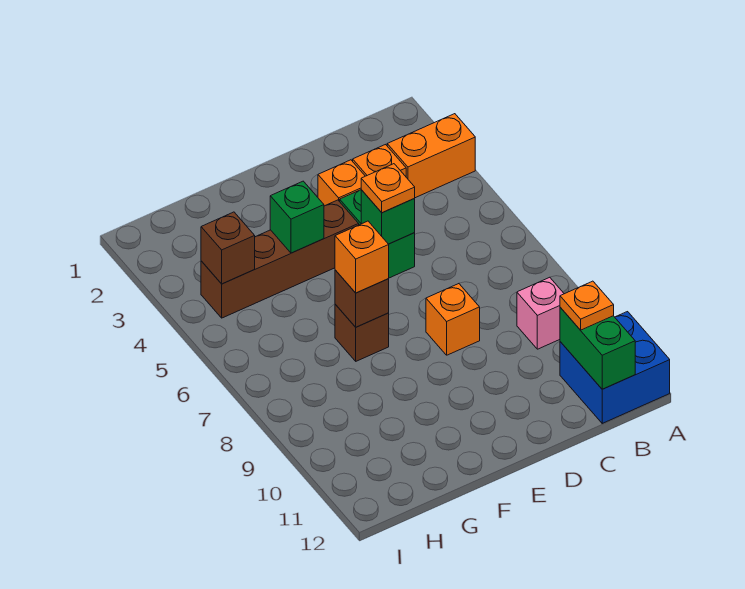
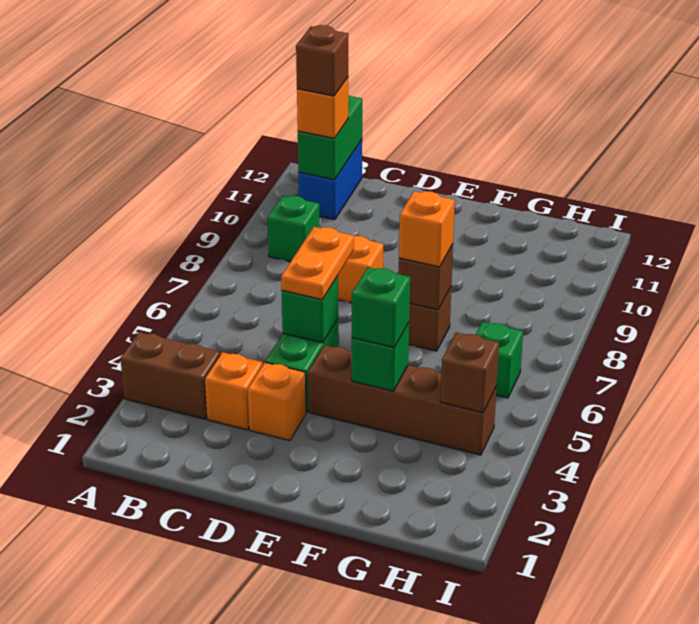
orange brick A3:B3 level 1 -> brown brick A3:B3 level 1
blue brick A11:B12 level 1 -> blue brick B11:B12 level 1
pink brick B9 level 1 -> green brick B9 level 1
orange plate B11 level 3 -> orange brick B11 level 3
none -> brown brick B11 level 4
orange plate D5 level 3 -> orange plate D5:D6 level 3
none -> green brick F4 level 3
none -> green brick H6 level 1

